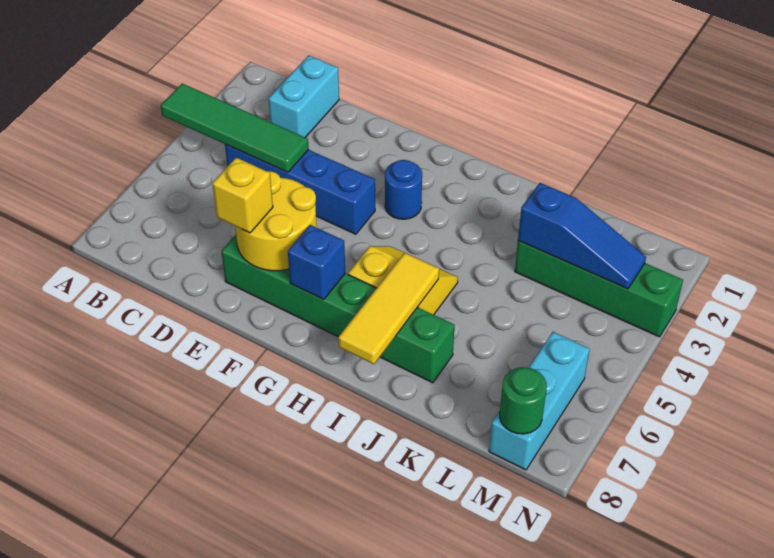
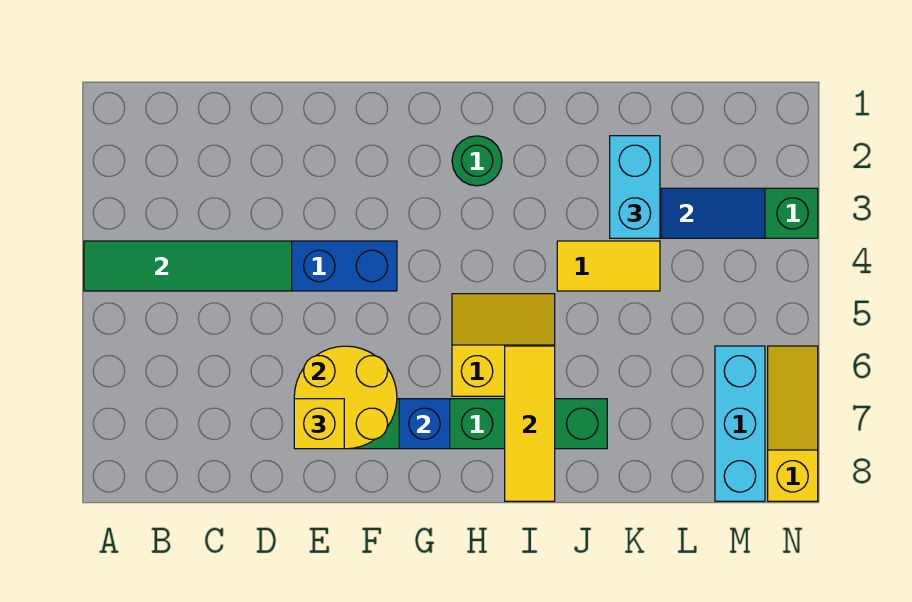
cyan brick C1:C2 level 1 -> cyan brick K2:K3 level 3
blue round brick G3 level 1 -> none
none -> yellow tile J4:K4 level 1
green round brick M8 level 2 -> green round brick H2 level 1
none -> yellow slope N6:N8 level 1 top 8

